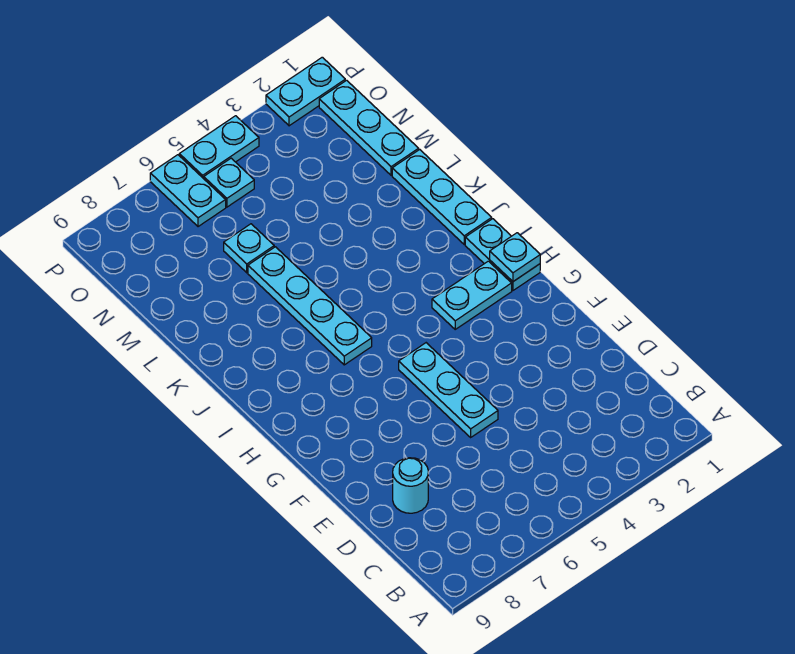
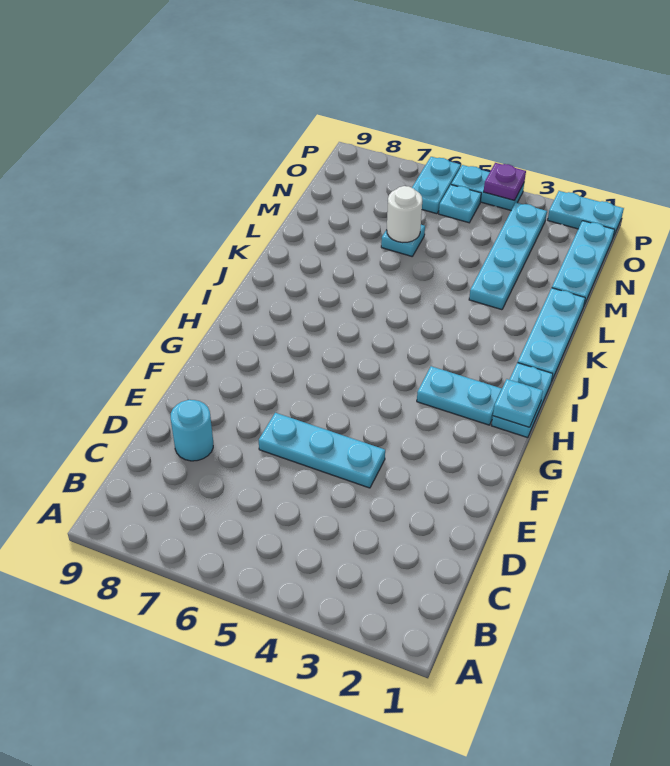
cyan plate E5:G5 level 1 -> cyan plate E4:E6 level 1
cyan plate I6:L6 level 1 -> cyan plate L3:O3 level 1
none -> white round brick M6 level 2
none -> purple plate P4 level 2

